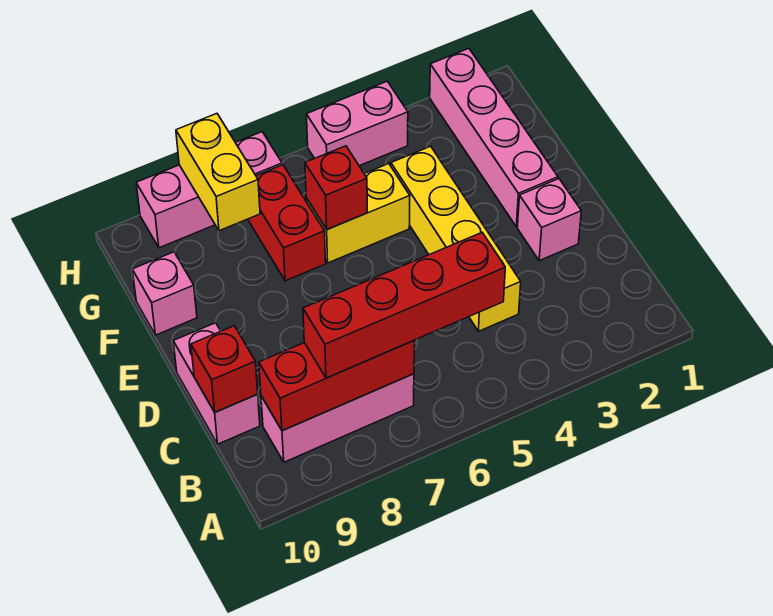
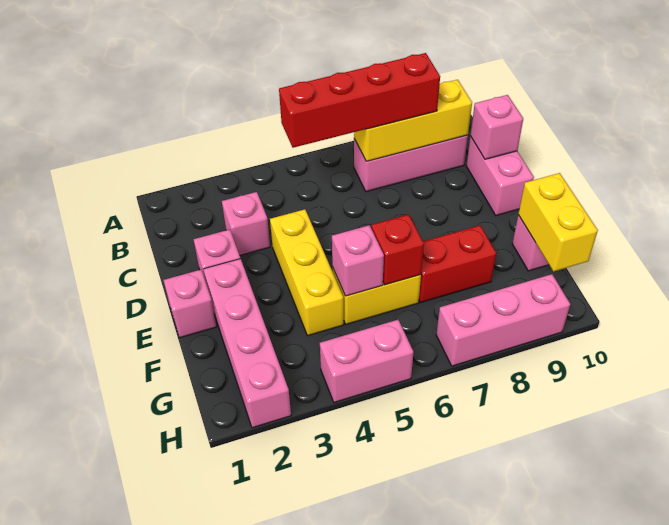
red brick B7:B9 level 2 -> yellow brick B7:B9 level 2
none -> pink brick C3 level 1
yellow brick C4:F4 level 1 -> yellow brick D4:F4 level 1
red brick C10 level 2 -> pink brick C10 level 2
none -> pink brick E1 level 1
none -> pink brick F5 level 2
red brick F7:G7 level 1 -> red brick F7:F8 level 1
yellow brick G8:H8 level 2 -> yellow brick F10:G10 level 2

